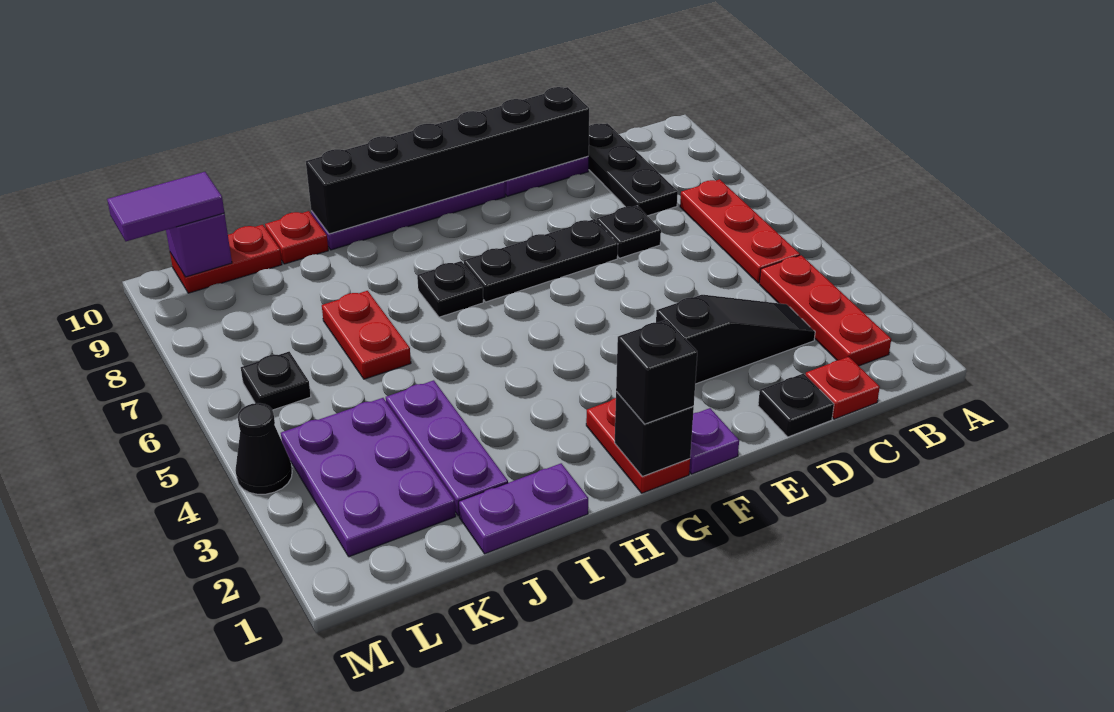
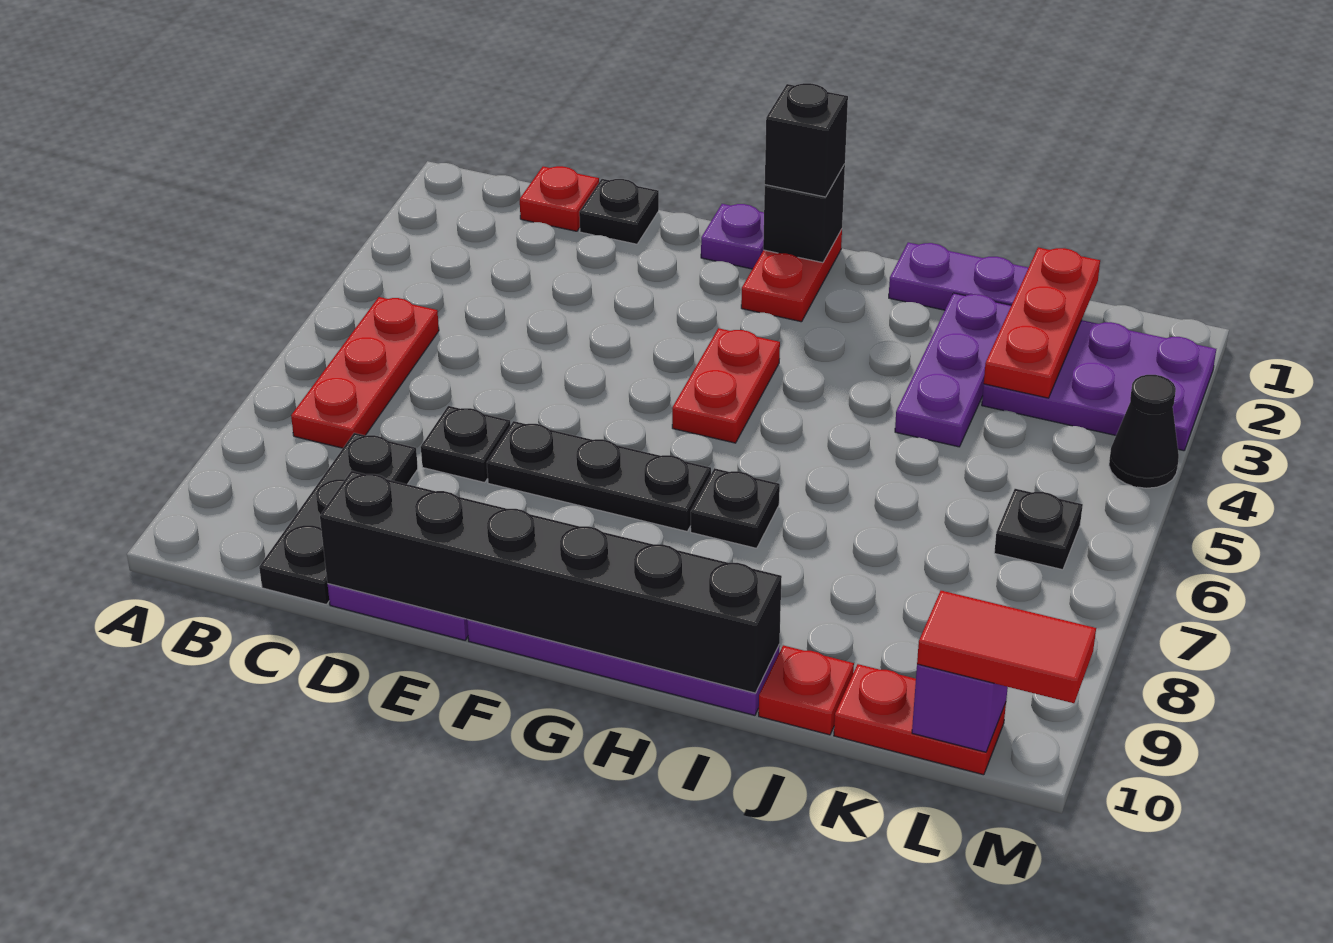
red plate B2:B4 level 1 -> red plate K1:K3 level 2
black slope C3:E3 level 1 top E -> none
red plate J6:J7 level 1 -> red plate G4:G5 level 1
purple plate K2:L4 level 1 -> purple plate K2:M3 level 1
purple tile L10:M10 level 3 -> red tile L10:M10 level 3

